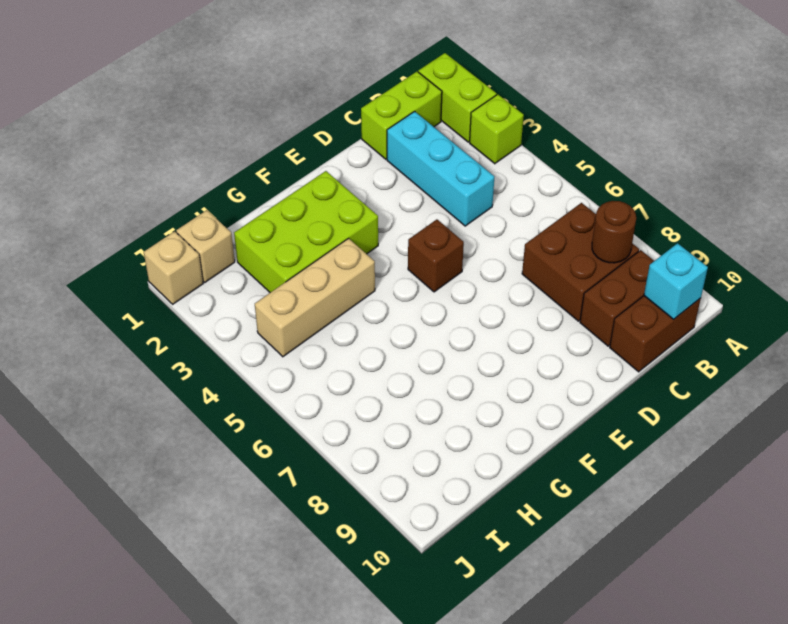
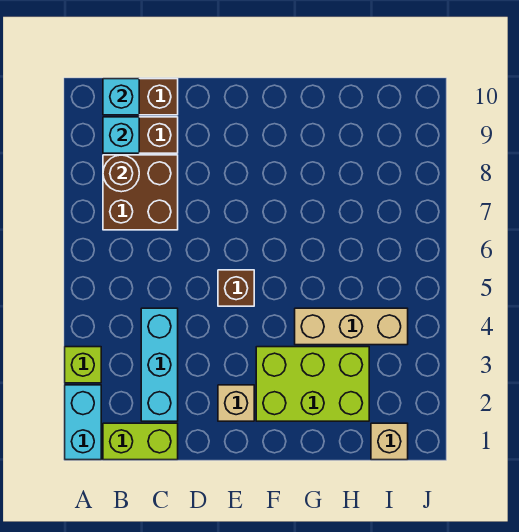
lime brick A1:A2 level 1 -> cyan brick A1:A2 level 1
none -> cyan brick B9 level 2
tan brick J1 level 1 -> tan brick E2 level 1

